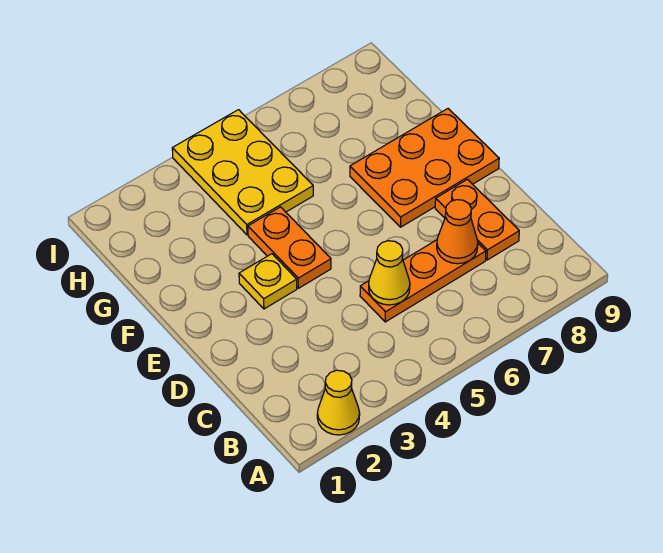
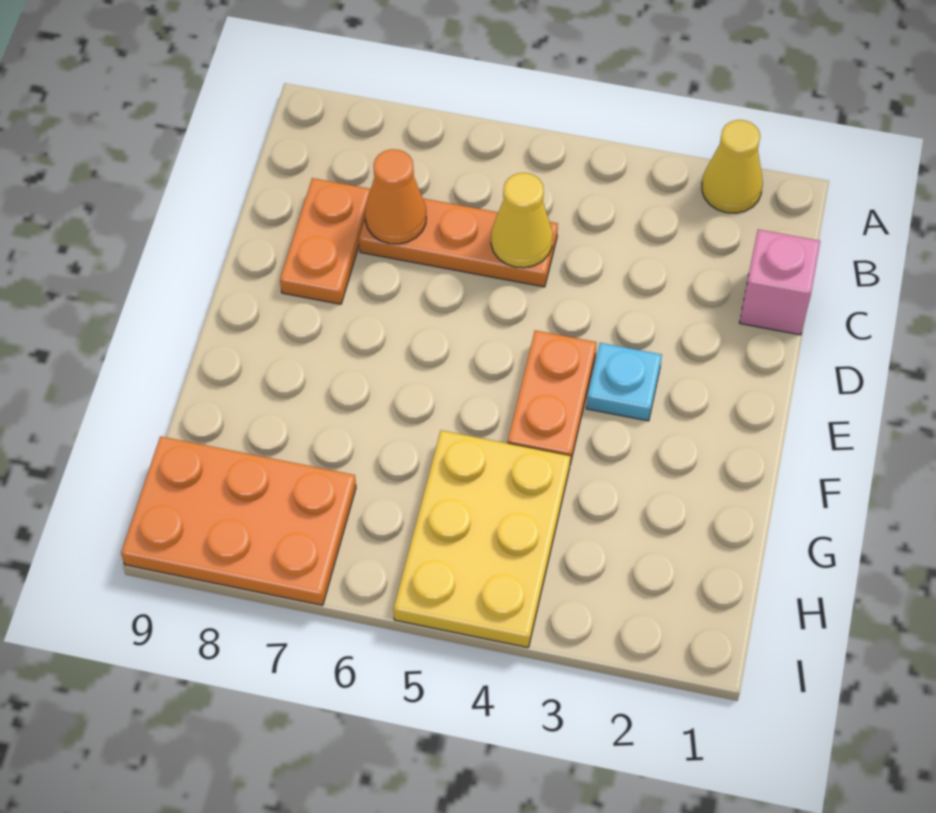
none -> pink brick C1 level 1
yellow plate E3 level 1 -> cyan plate E3 level 1
orange plate E7:F9 level 1 -> orange plate H7:I9 level 1

